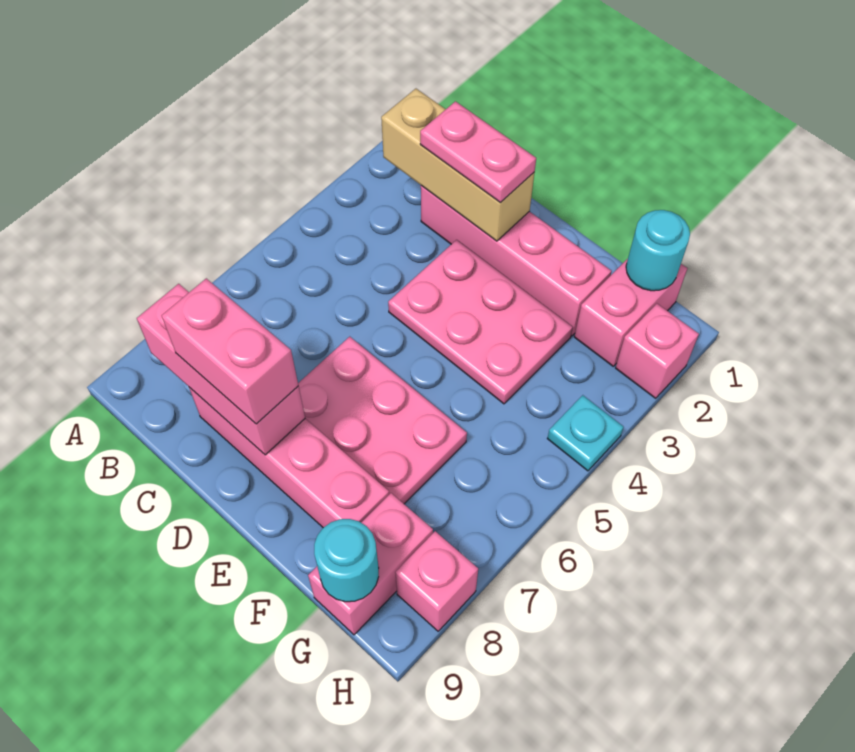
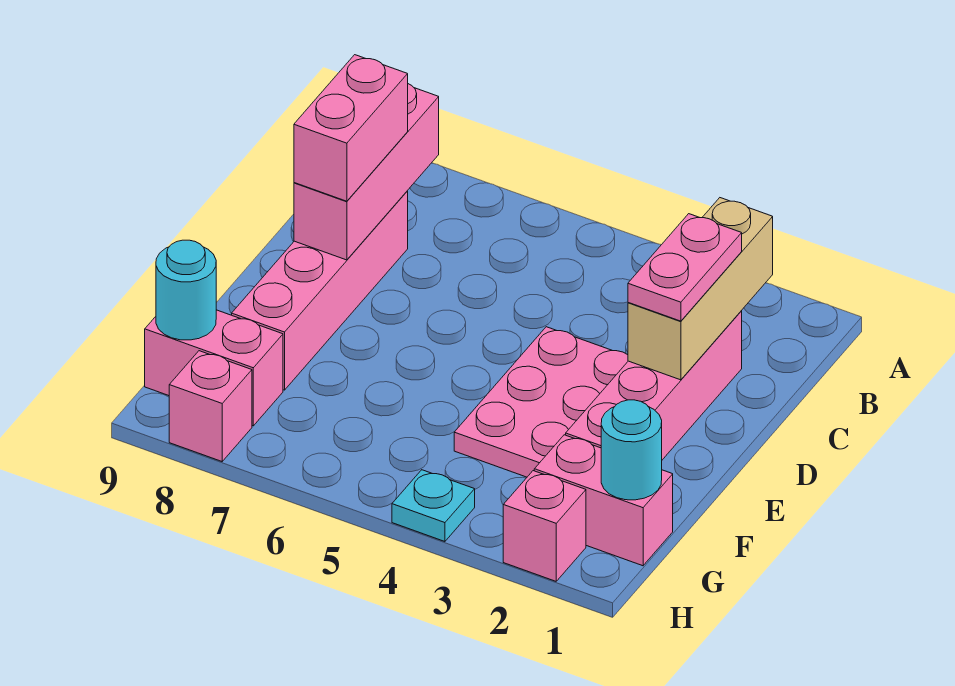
pink plate D6:F7 level 1 -> none

